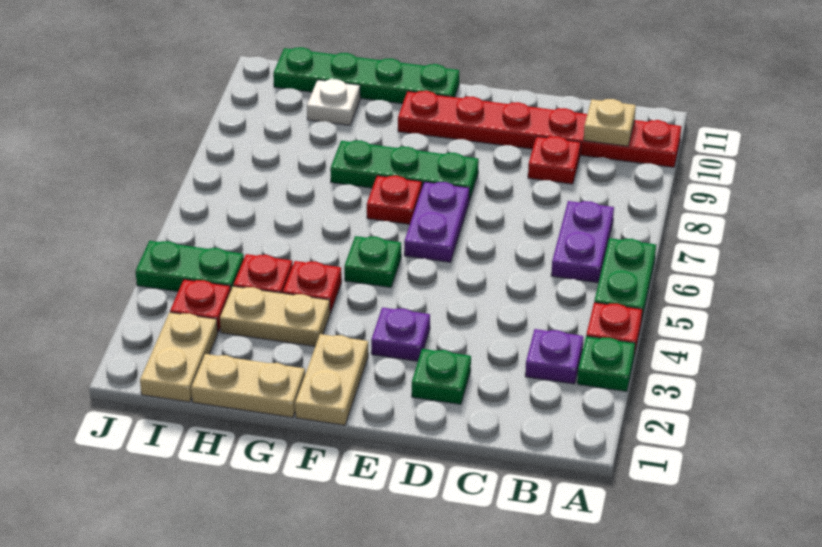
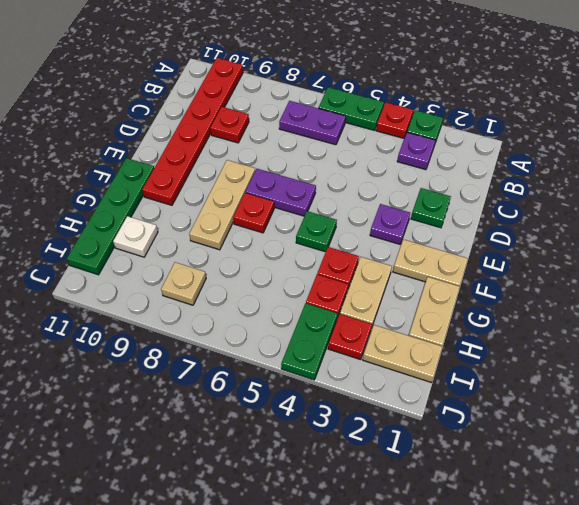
tan plate B10 level 2 -> tan plate I8 level 1
green plate E8:G8 level 1 -> tan plate E8:G8 level 1

